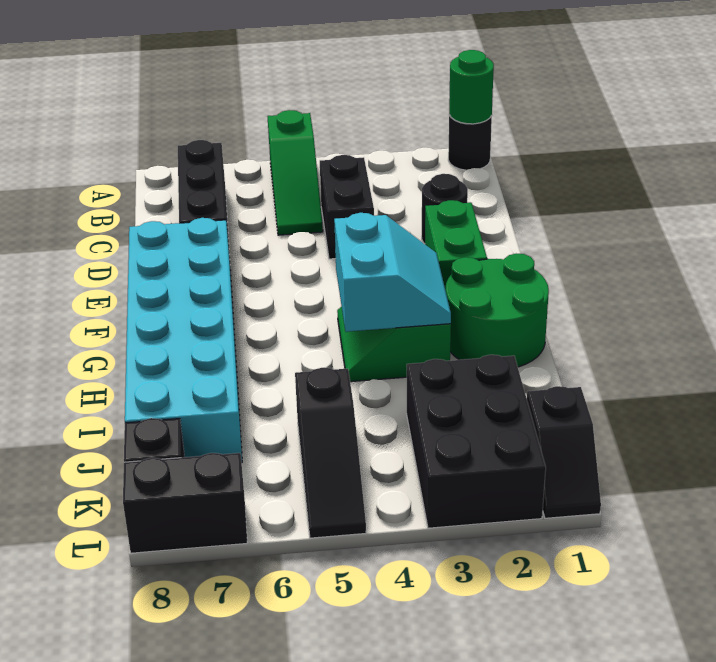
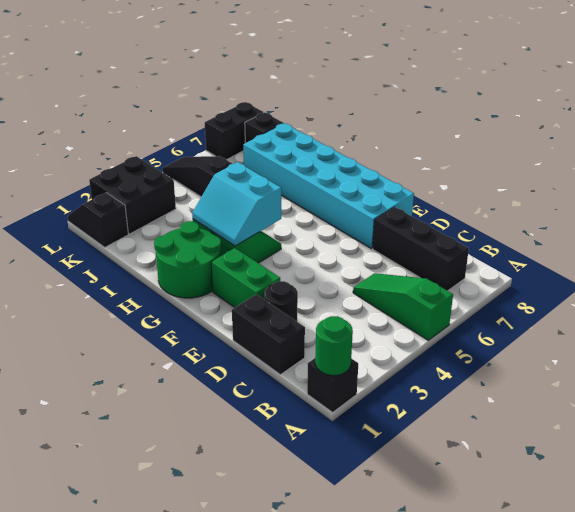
black round brick A1 level 1 -> black brick A1 level 1
black brick C4:D4 level 1 -> black brick C1:D1 level 1
black brick J2:L3 level 1 -> black brick K2:L3 level 1

